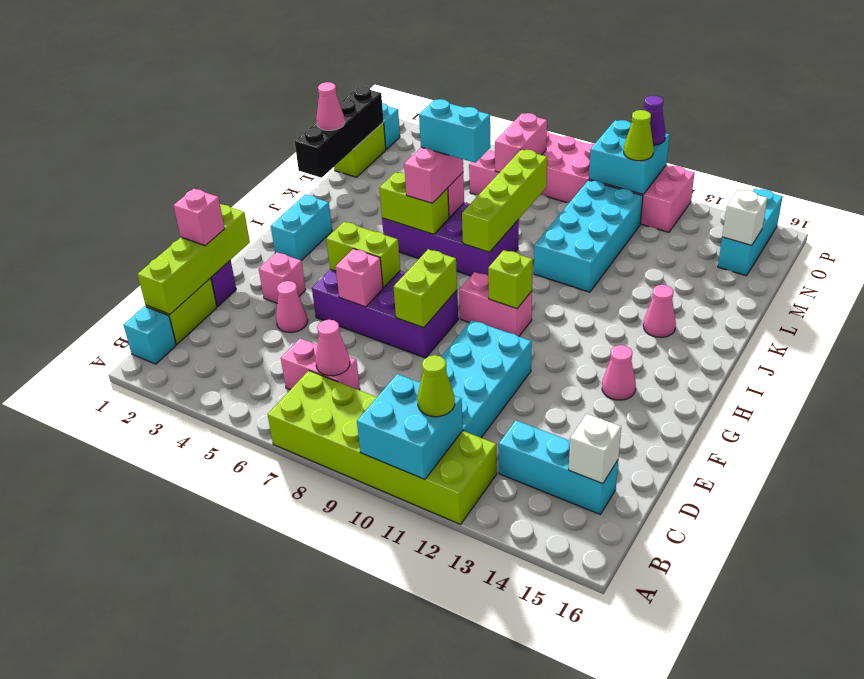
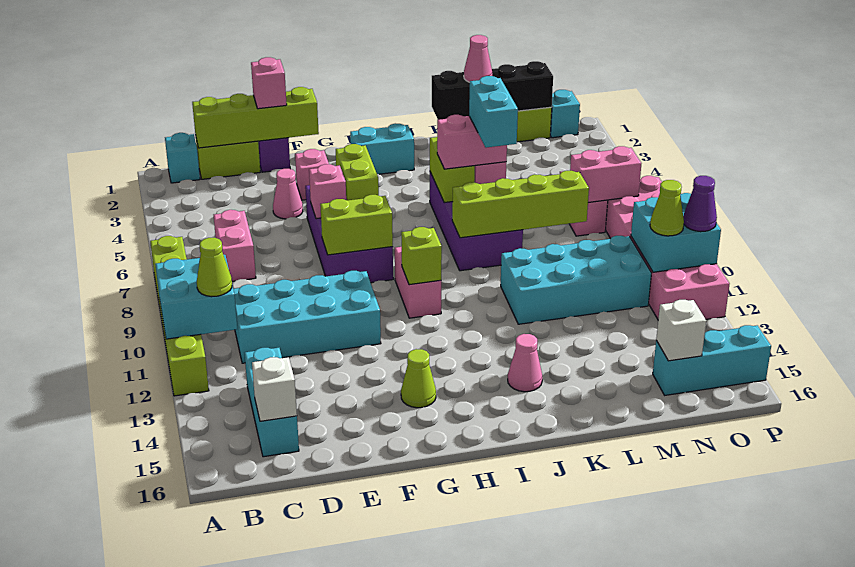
lime brick A7:B12 level 1 -> lime brick A7:A12 level 1
pink cone C7 level 2 -> none
pink cone G14 level 1 -> lime cone G14 level 1

